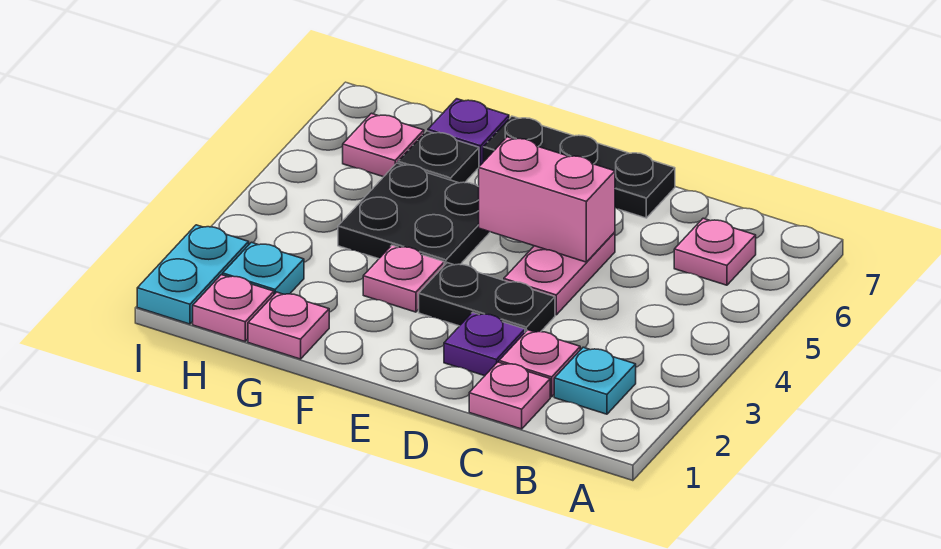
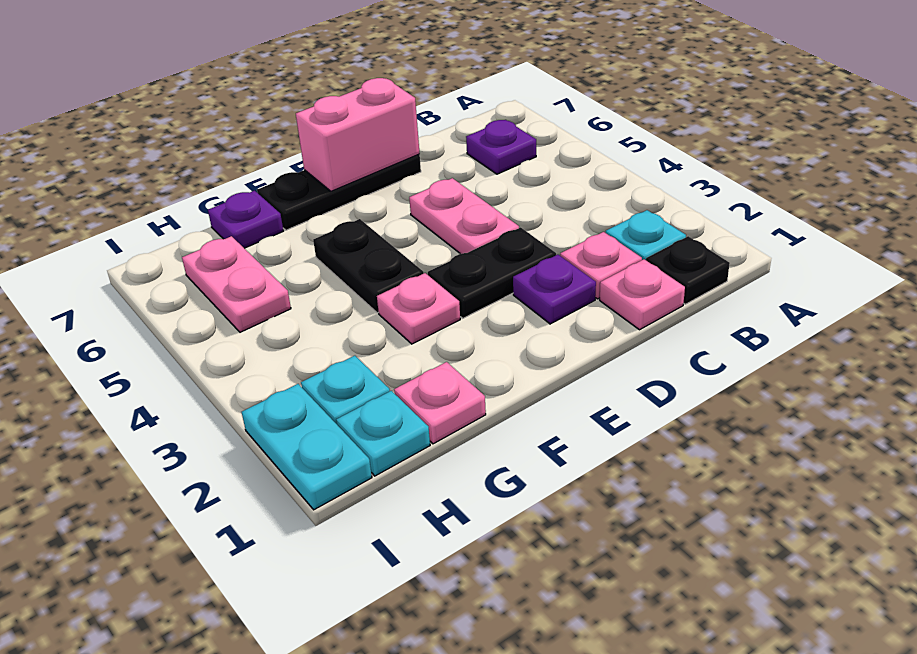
pink plate B6 level 1 -> purple plate B6 level 1
pink brick D5:E5 level 2 -> pink brick D7:E7 level 2
black plate F4:G5 level 1 -> black plate F4:F5 level 1
black plate G6 level 1 -> black plate B1 level 1
pink plate H1 level 1 -> cyan plate H1 level 1
pink plate H6 level 1 -> pink plate H5:H6 level 1

